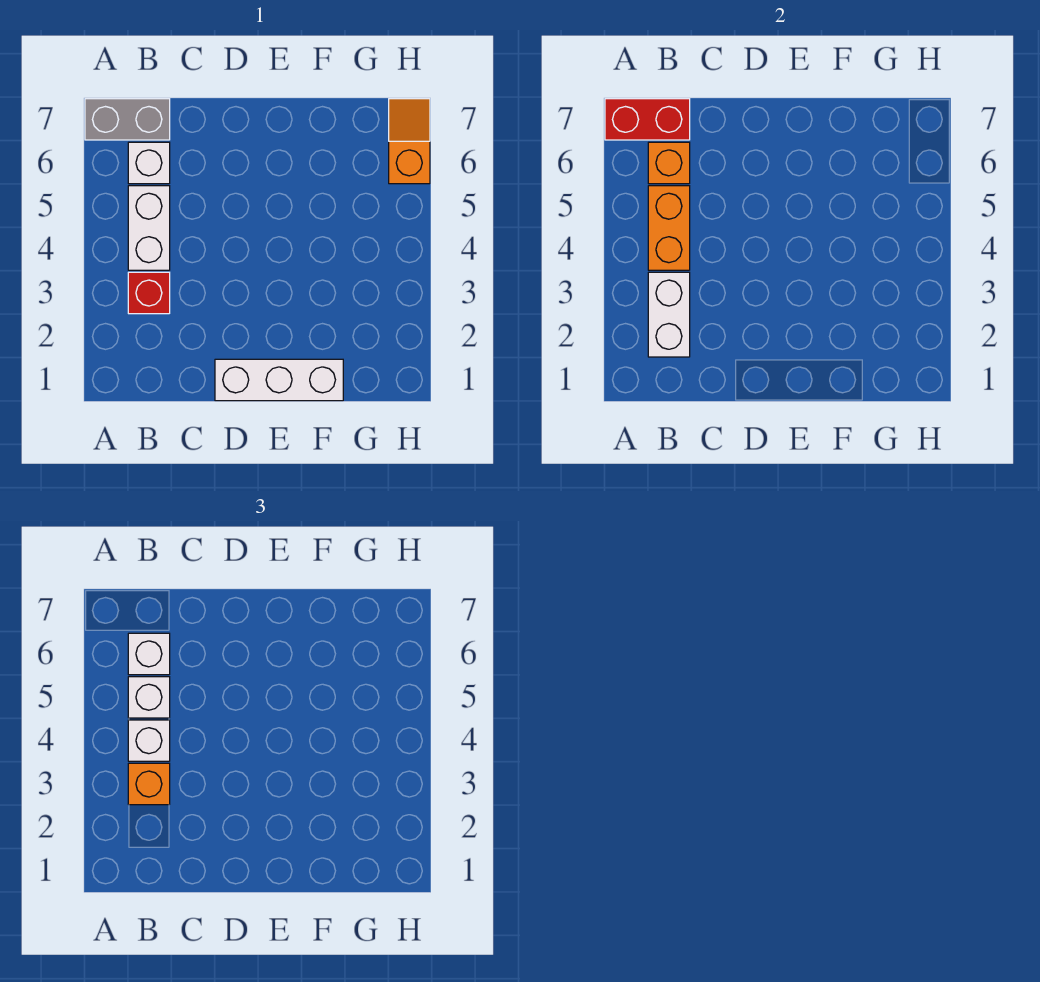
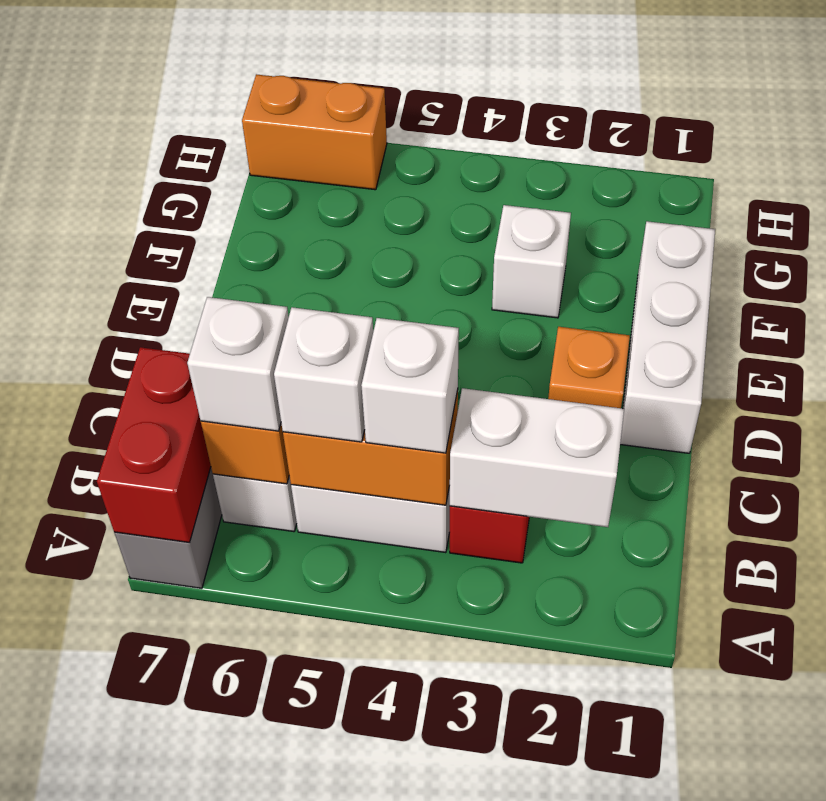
orange brick B3 level 3 -> orange brick D2 level 1
none -> white brick F3 level 1
orange slope H6:H7 level 1 top 6 -> orange brick H6:H7 level 1

